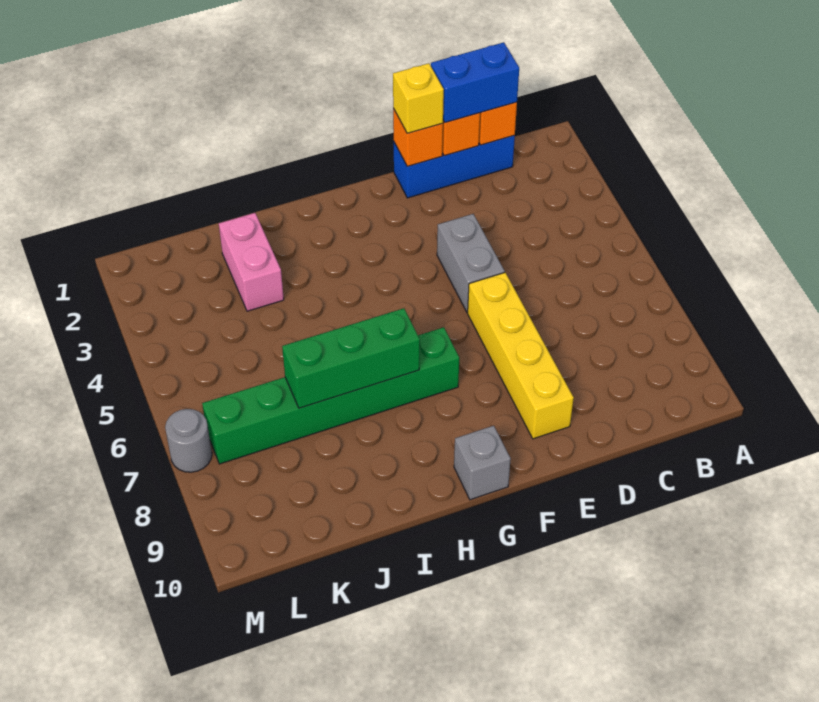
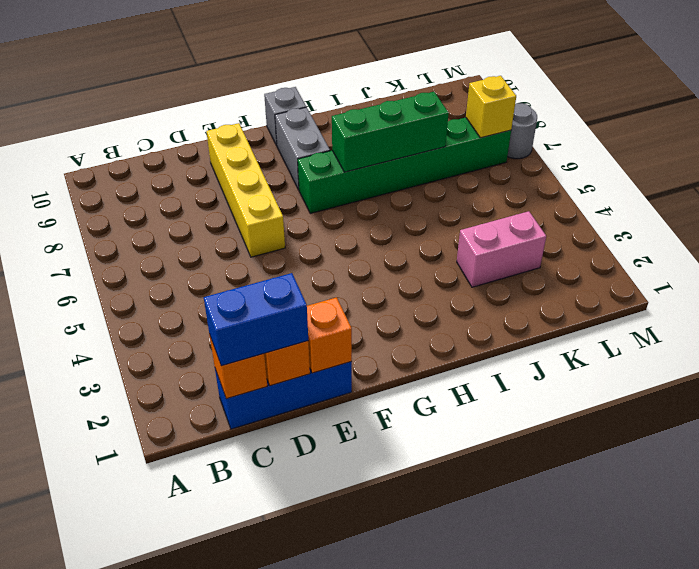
yellow brick E1 level 3 -> yellow brick L7 level 2
grey brick E4:E5 level 1 -> grey brick G8:G9 level 1
pink brick J2:J3 level 1 -> pink brick J3:K3 level 1

